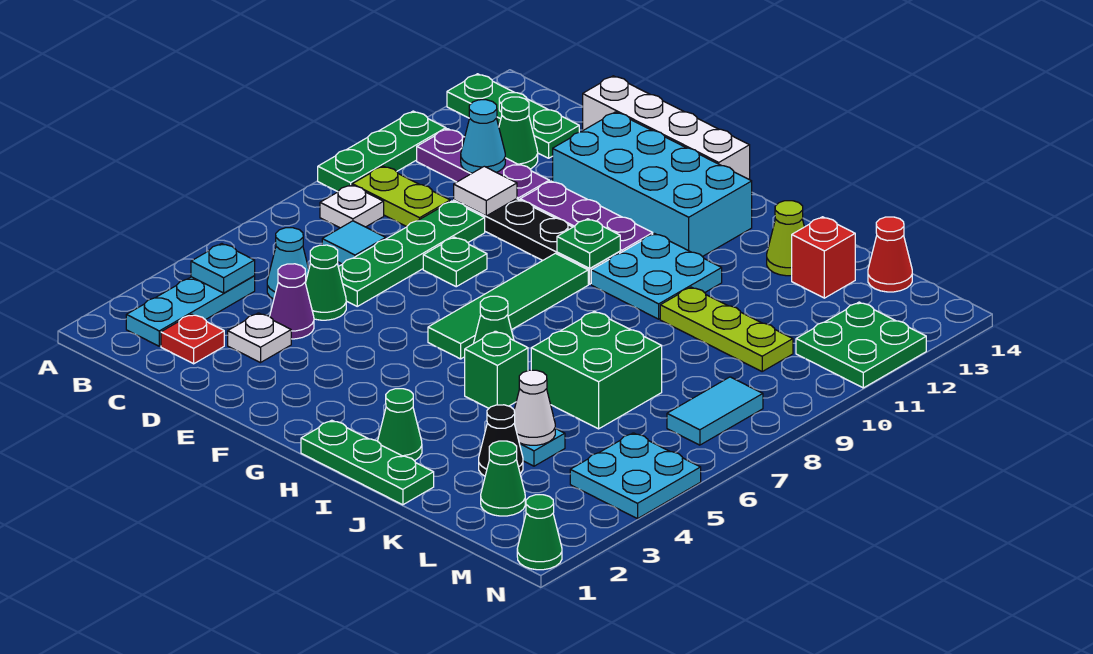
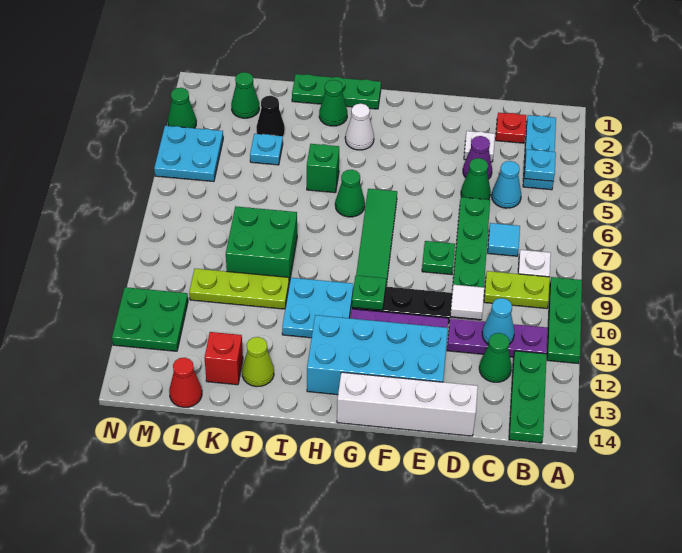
green plate A13:C13 level 1 -> green plate B12:B14 level 1
green brick J6:K7 level 1 -> green brick J8:K9 level 1
white cone K4 level 2 -> white cone H3 level 1
cyan tile M7:M8 level 1 -> none
green cone N1 level 1 -> green cone N3 level 1

